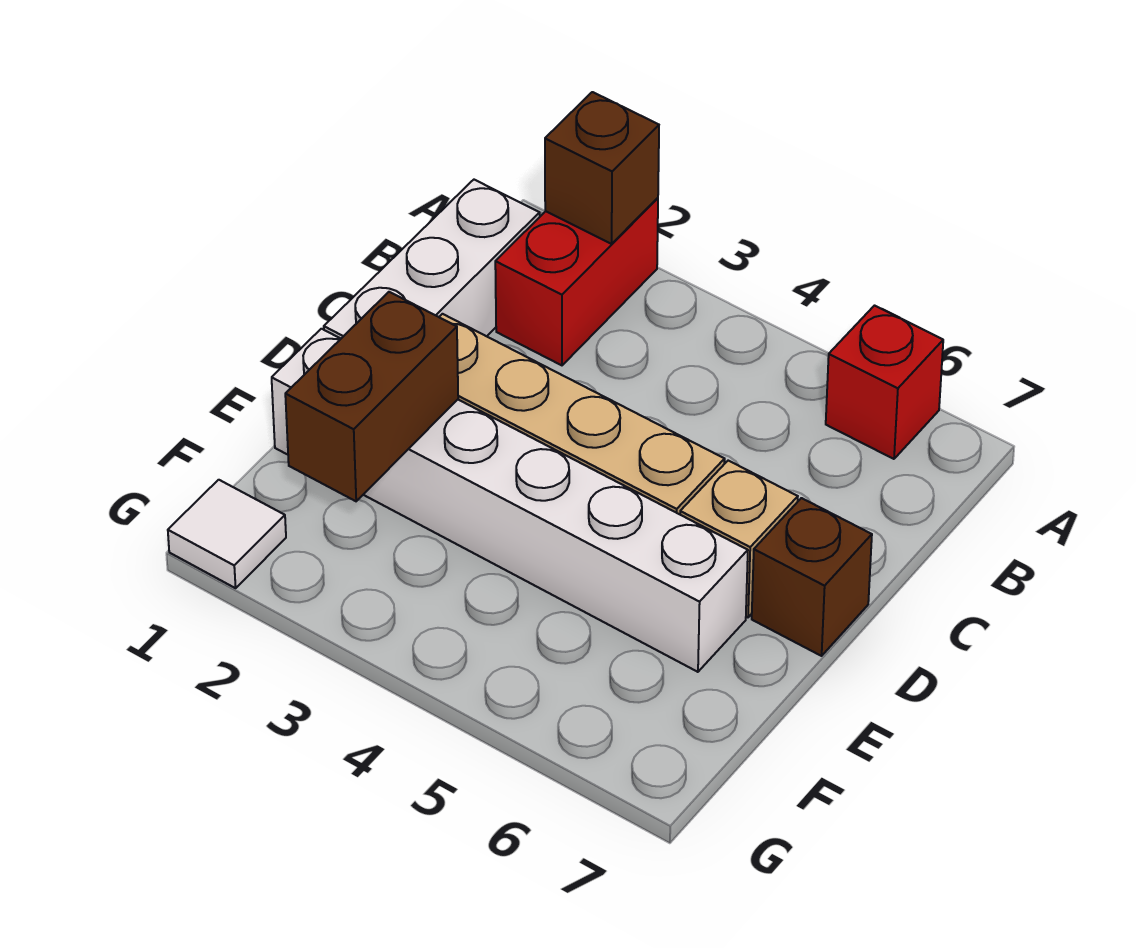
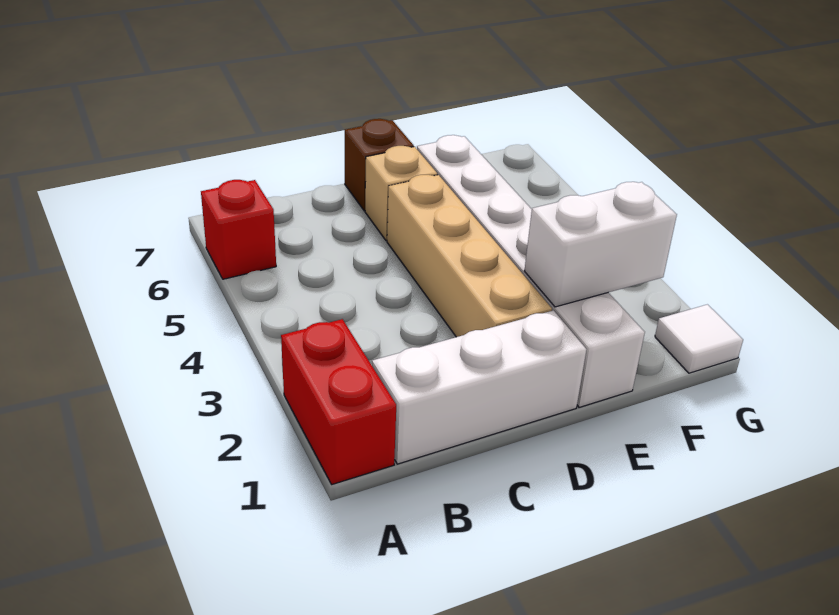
red brick A2:B2 level 1 -> red brick A1:A2 level 1
brown brick A2 level 2 -> none
brown brick E2:F2 level 2 -> white brick E2:F2 level 2

